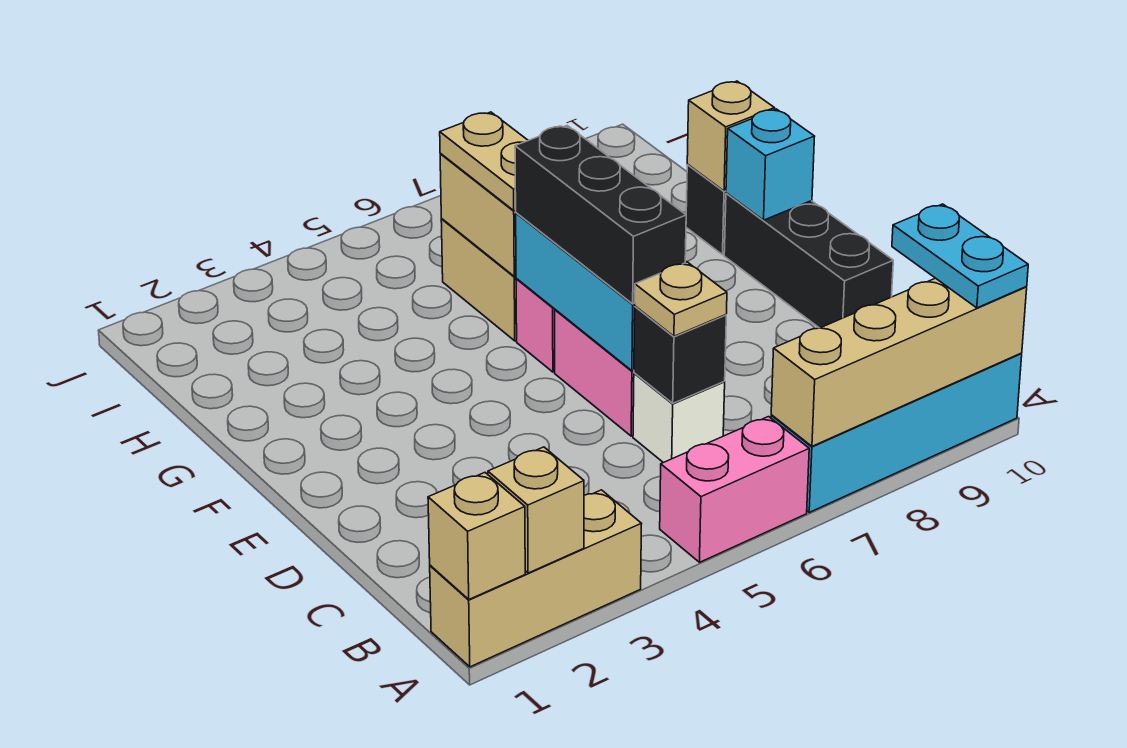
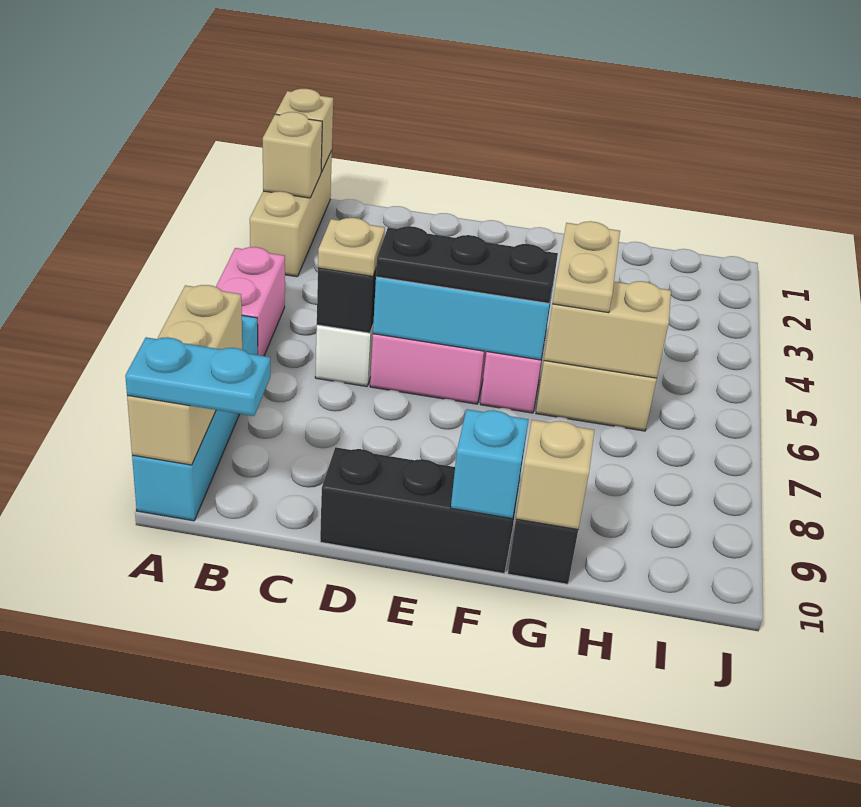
tan brick A7:A10 level 2 -> tan brick A8:A10 level 2
black brick D6:F6 level 3 -> black plate D6:F6 level 3
tan plate G6:H6 level 3 -> tan plate G5:G6 level 3

